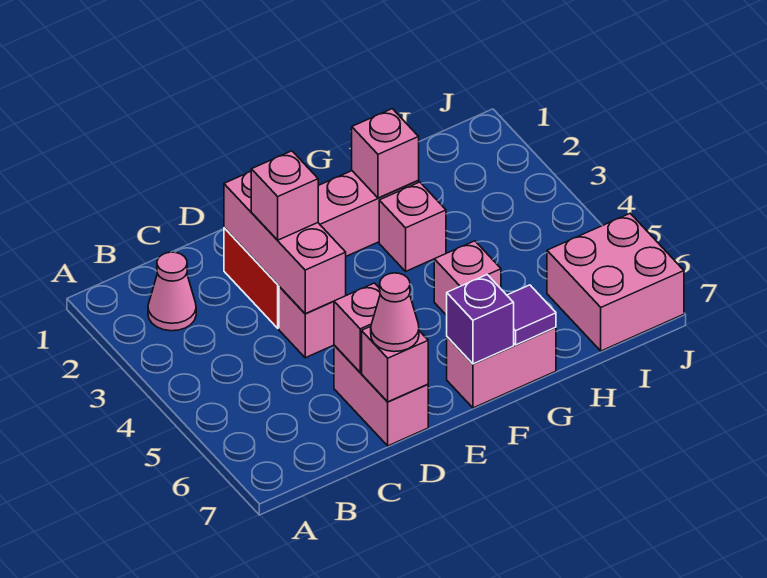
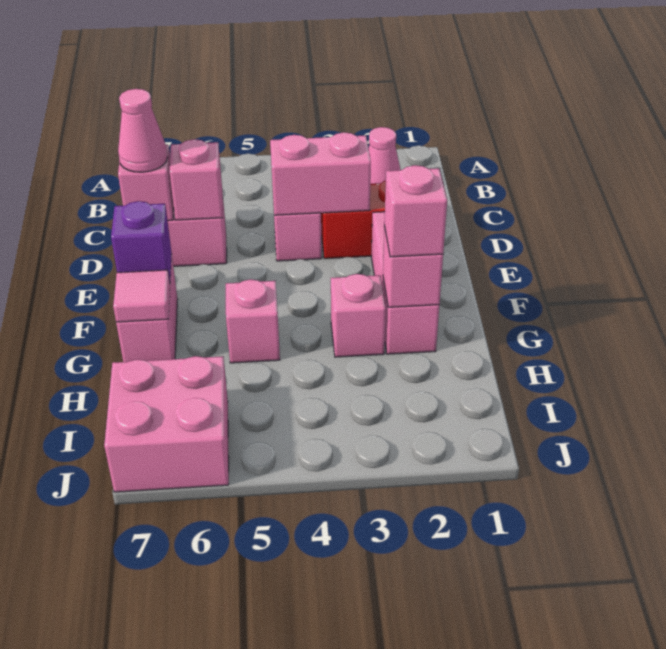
pink brick D2:D4 level 2 -> pink brick D3:D4 level 2
pink brick D3 level 3 -> pink brick G2 level 3
purple tile G7 level 2 -> pink tile G7 level 2

